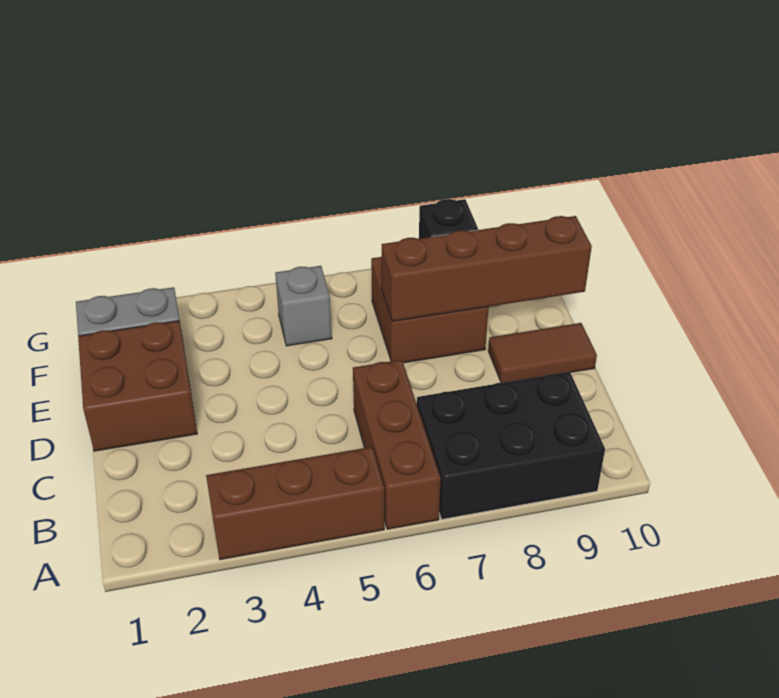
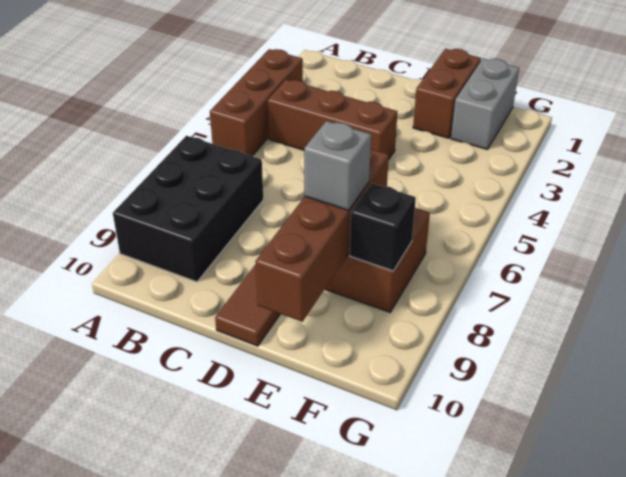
brown brick A6:C6 level 1 -> brown brick B4:D4 level 1
brown brick D1:E2 level 1 -> brown brick E1:E2 level 1
grey brick F5 level 1 -> grey brick E8 level 3

